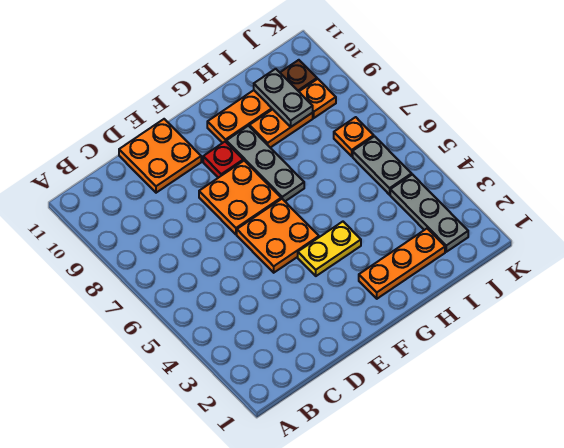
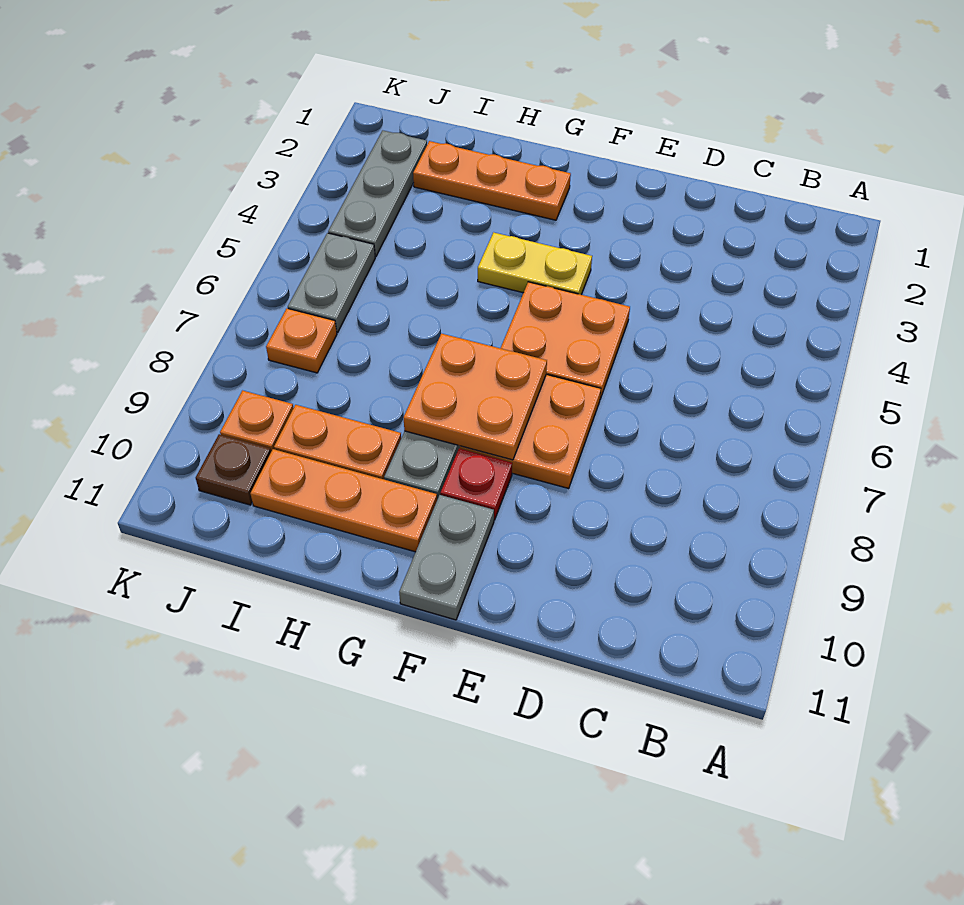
orange plate D10:E11 level 1 -> orange plate F7:G8 level 2
grey plate I9:I10 level 2 -> grey plate F10:F11 level 1

